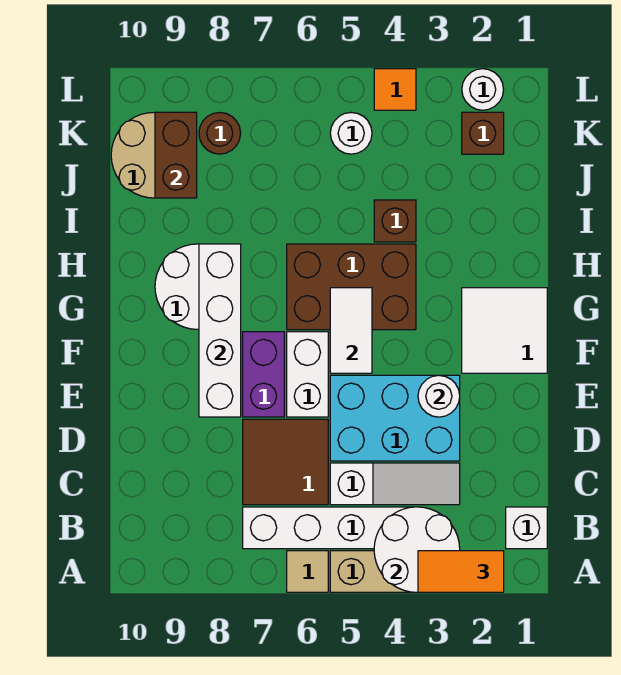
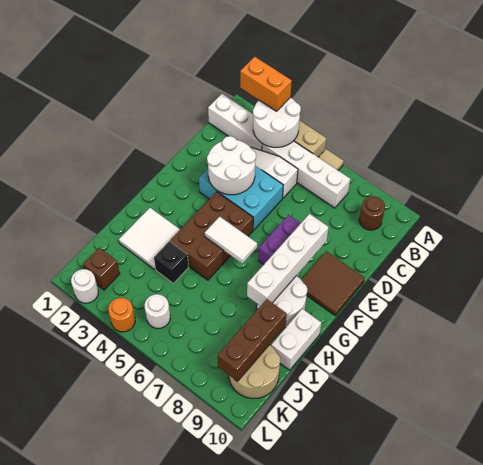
orange tile A2:A3 level 3 -> orange brick A2:A3 level 3
white brick B1 level 1 -> white brick B1:B3 level 1
brown tile C6:D7 level 1 -> brown tile E9:F10 level 1
white round brick E3 level 2 -> white round brick D3:E4 level 2
white brick E6:F6 level 1 -> white brick H10:I10 level 1
white tile F1:G2 level 1 -> white tile H2:I3 level 1
white tile F5:G5 level 2 -> white tile G5:G6 level 2
brown brick G4:H6 level 1 -> brown brick F4:H5 level 1
brown brick I4 level 1 -> black brick I4 level 1
brown brick J9:K9 level 2 -> brown brick I9:K9 level 2
brown round brick K8 level 1 -> brown round brick B9 level 1
orange tile L4 level 1 -> orange round brick L4 level 1

